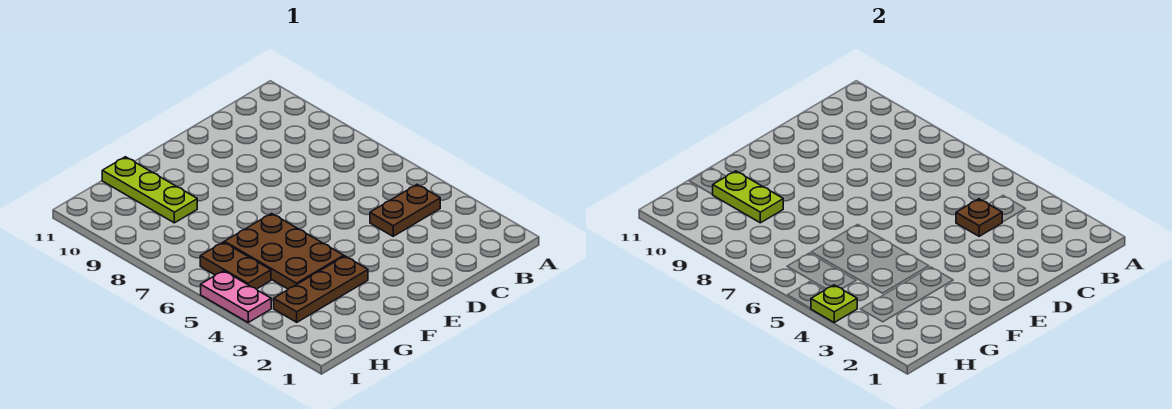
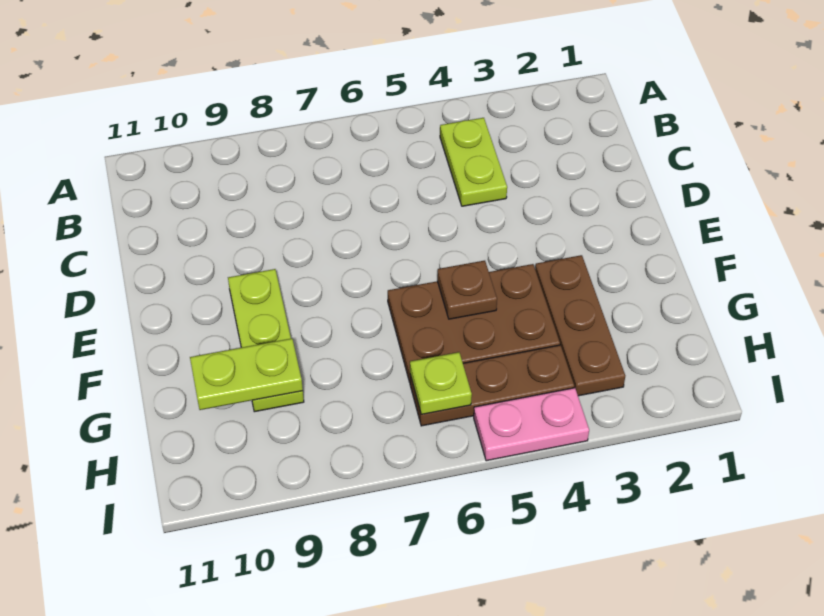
brown plate B4:C4 level 1 -> lime plate B4:C4 level 1
brown plate C4 level 2 -> brown plate F5 level 2
lime plate G9:G11 level 1 -> lime plate E9:G9 level 1
brown plate H5:H6 level 1 -> brown plate H4:H6 level 1
lime plate I4 level 2 -> lime plate H6 level 2

